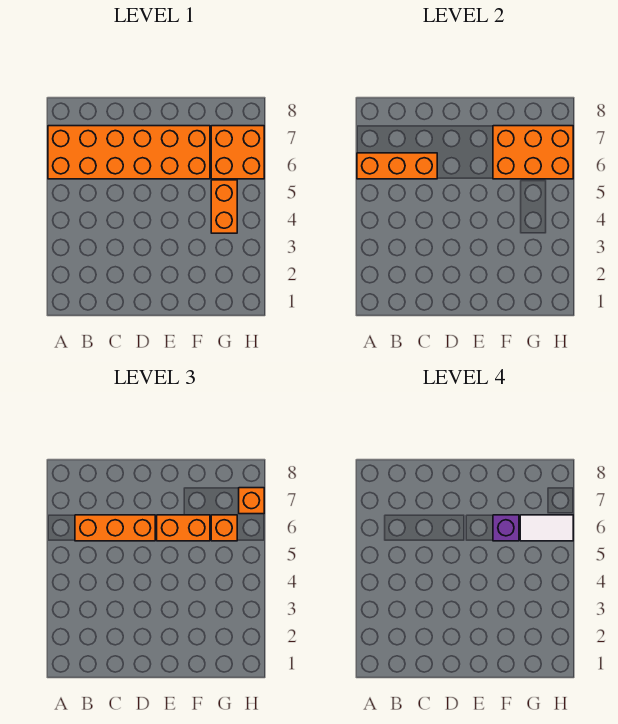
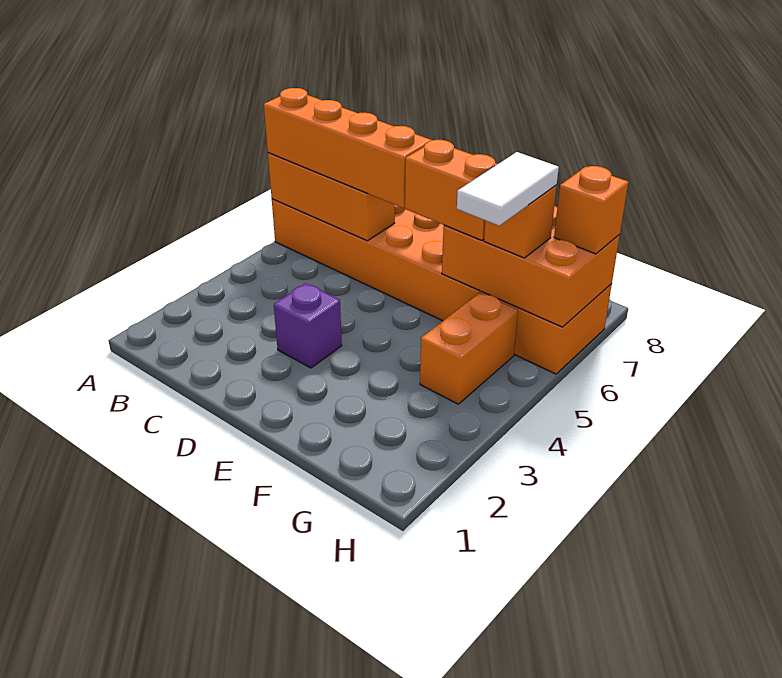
orange brick B6:D6 level 3 -> orange brick A6:D6 level 3
purple brick F6 level 4 -> purple brick D3 level 1
white tile G6:H6 level 4 -> white tile G5:G6 level 4

